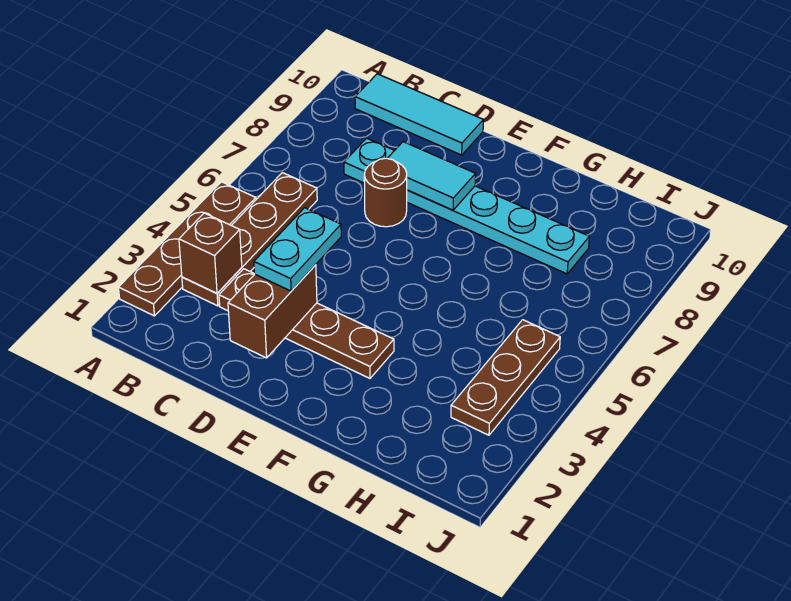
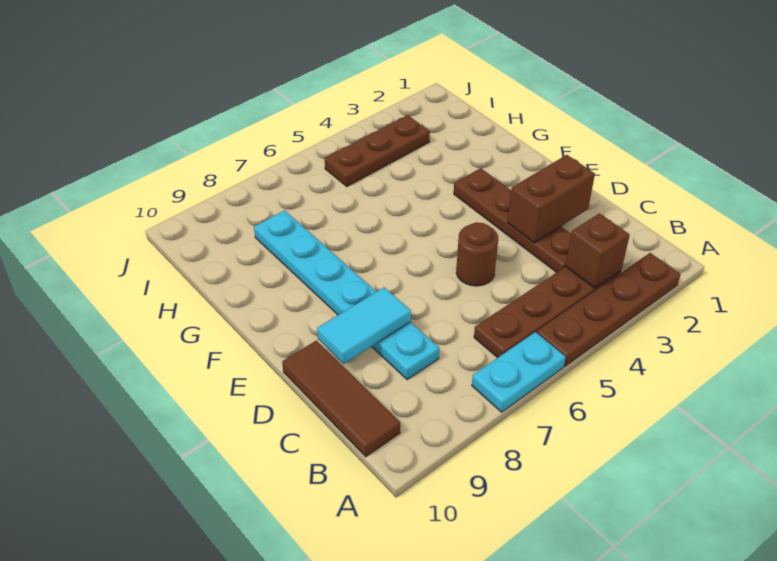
cyan tile B10:D10 level 1 -> brown tile B10:D10 level 1
cyan plate D3:D4 level 3 -> cyan plate A6:A7 level 1
brown round brick D7 level 1 -> brown round brick D5 level 1
cyan tile D8:E8 level 2 -> cyan tile D8:D9 level 2

